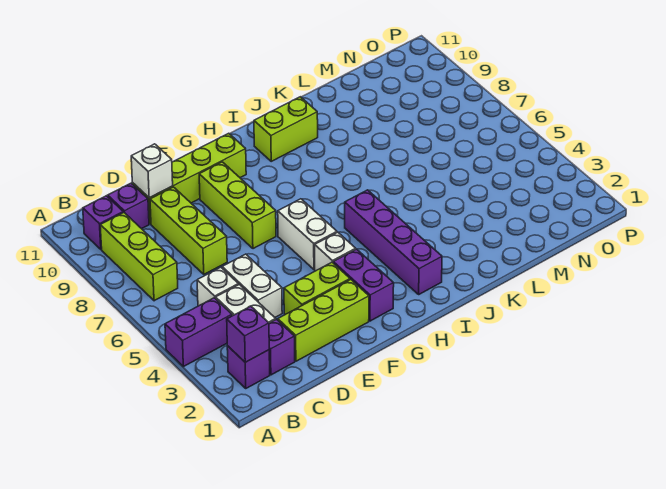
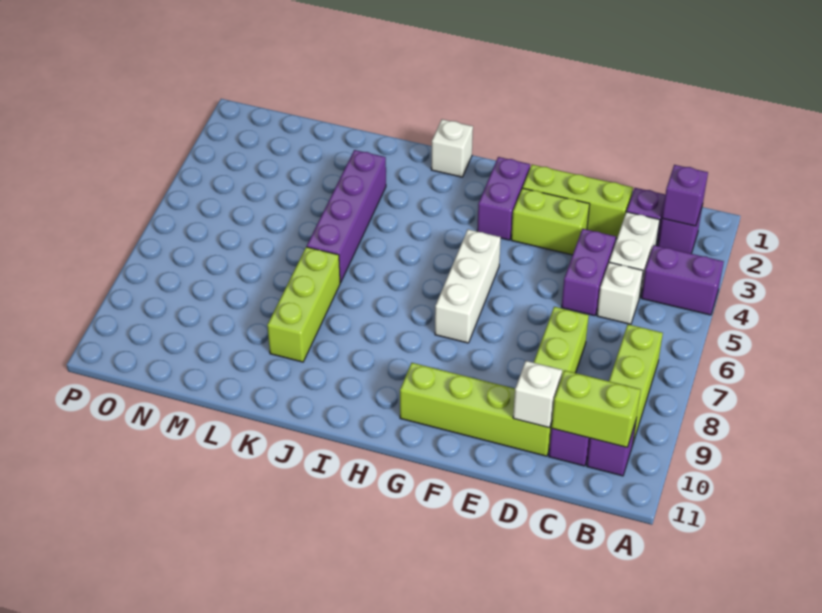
white brick D4:D5 level 1 -> purple brick D4:D5 level 1
lime brick F7:F9 level 1 -> lime brick K7:K9 level 1
white brick G4 level 1 -> white brick I1 level 1
white brick G5:G6 level 1 -> white brick G5:G7 level 1
purple brick I2:I5 level 1 -> purple brick K3:K6 level 1
lime brick I10:J10 level 1 -> lime brick B10:C10 level 2

